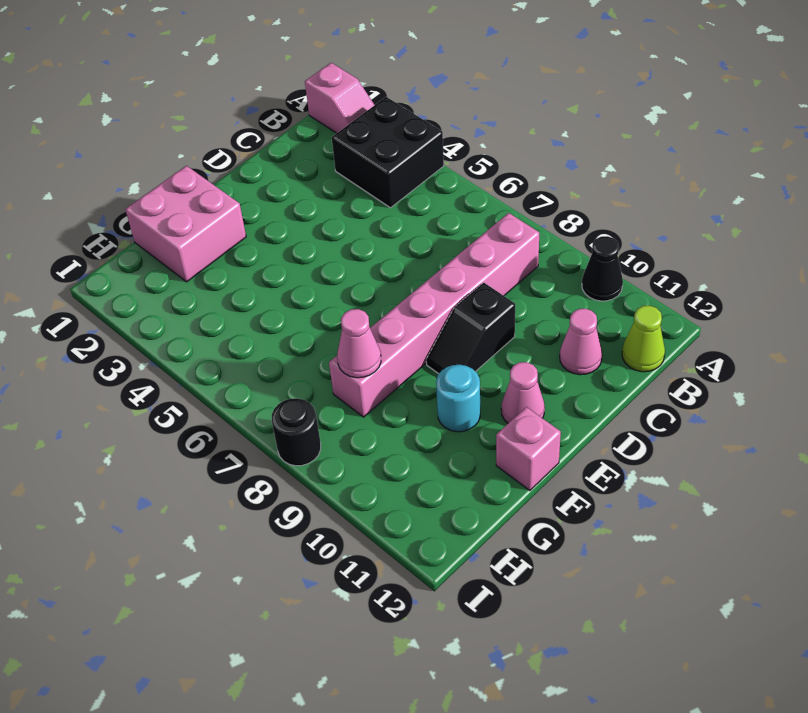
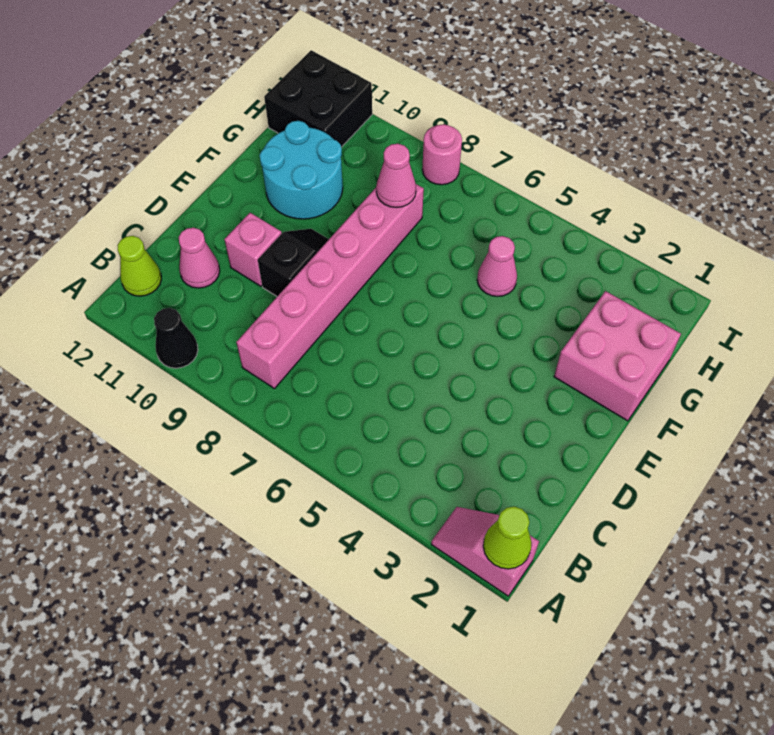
none -> lime cone A1 level 2
black brick A3:B4 level 1 -> black brick H11:I12 level 1
pink cone E11 level 1 -> pink cone G5 level 1
cyan round brick F10 level 1 -> cyan round brick F10:G11 level 1
pink brick F12 level 1 -> pink brick D10 level 1
black round brick I8 level 1 -> pink round brick I8 level 1

